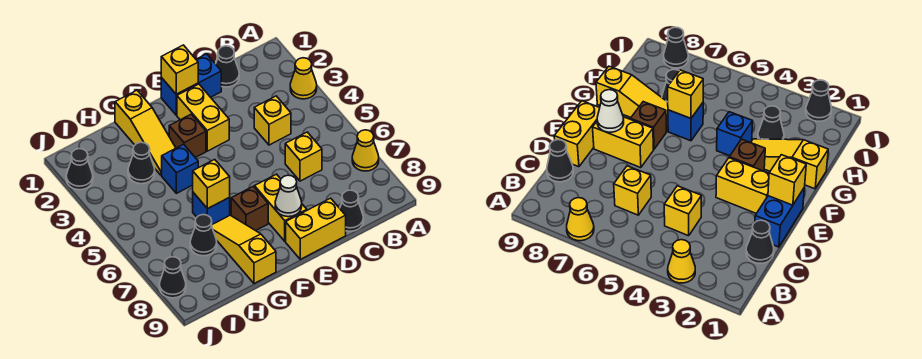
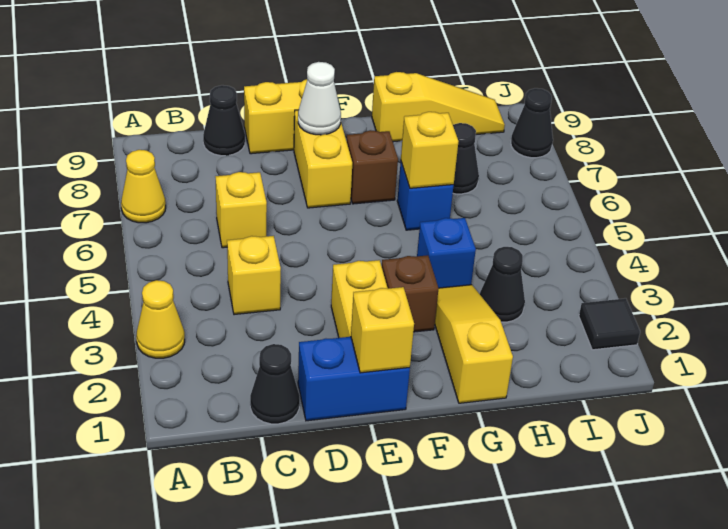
yellow slope G7:G9 level 1 top 9 -> yellow slope G9:I9 level 1 top G
black cone J2 level 1 -> black tile J2 level 1

